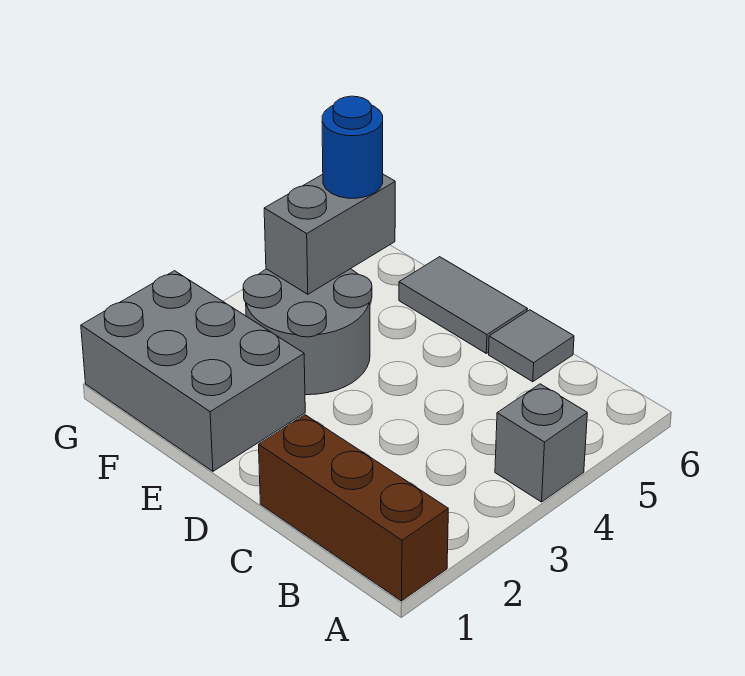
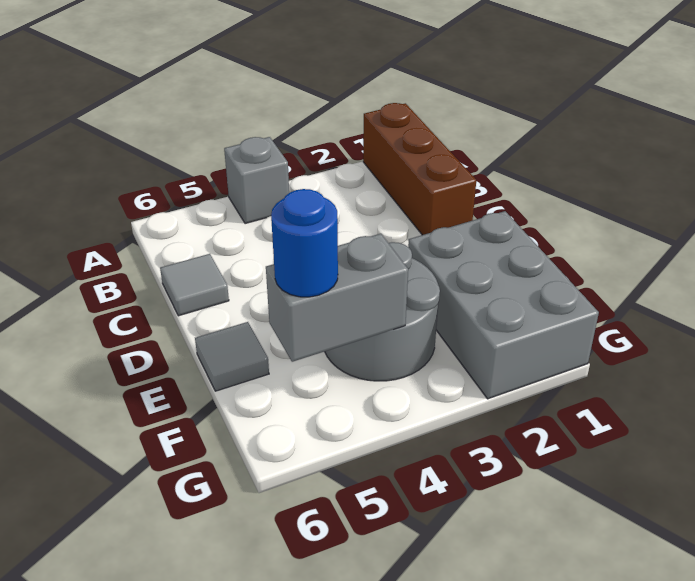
grey tile D6:E6 level 1 -> grey tile E6 level 1

